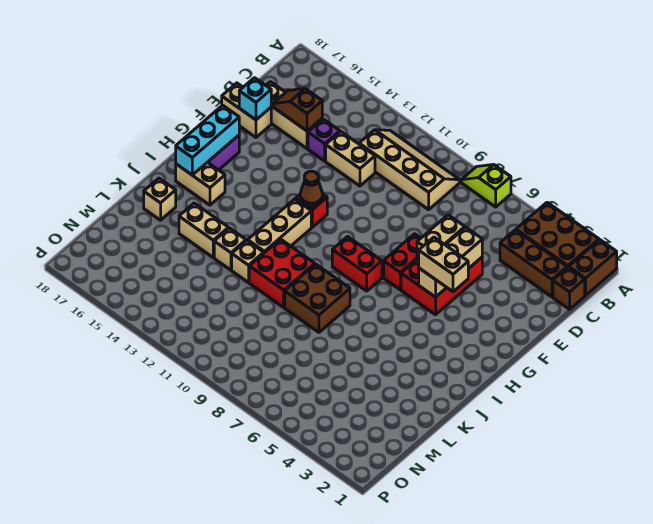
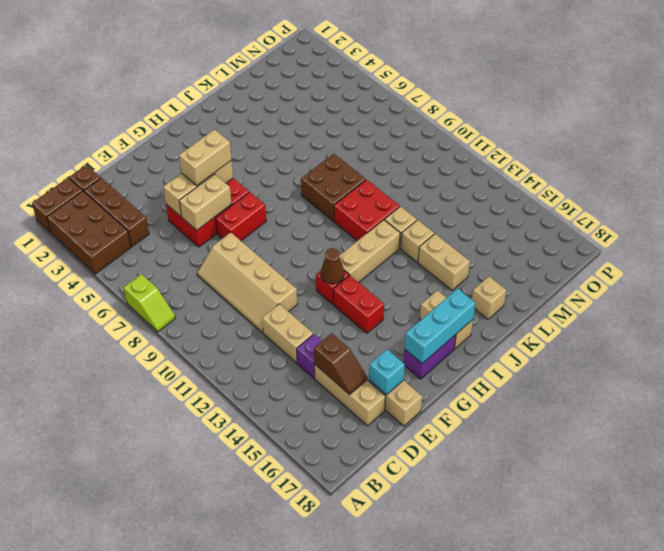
tan slope B9:C12 level 1 top C -> tan slope D8:E11 level 1 top E
tan brick G4:G5 level 3 -> tan brick F5:G5 level 3
red brick H8:H9 level 1 -> red brick G13:G14 level 1

